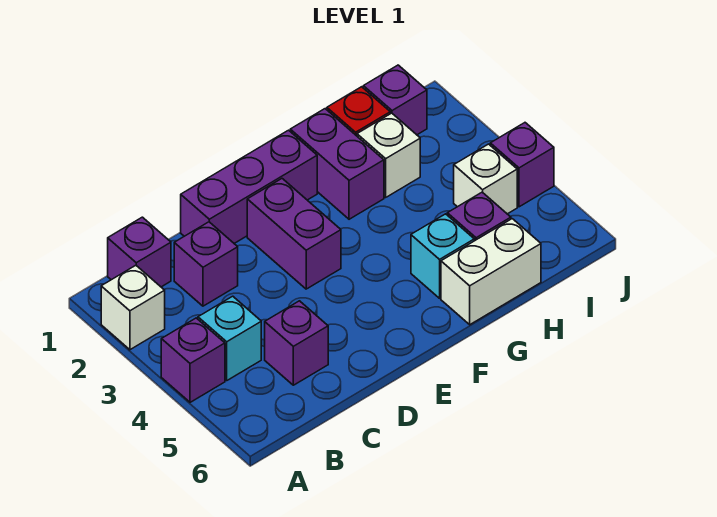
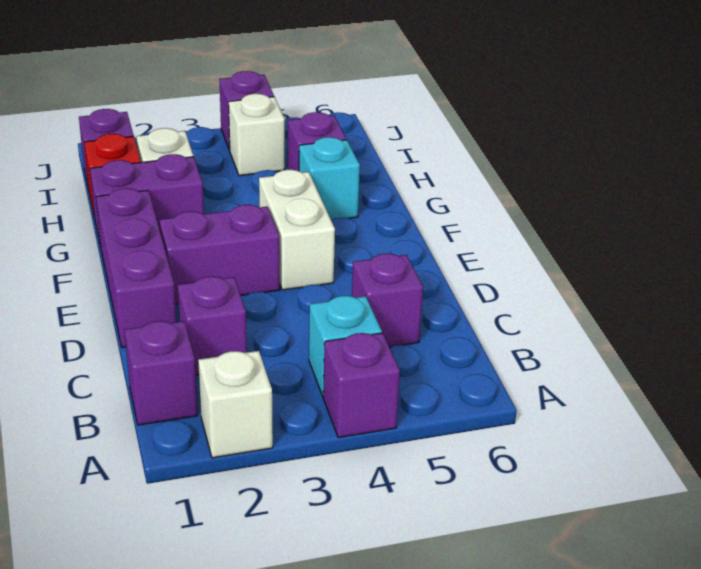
white brick G6:H6 level 1 -> white brick E4:F4 level 1

